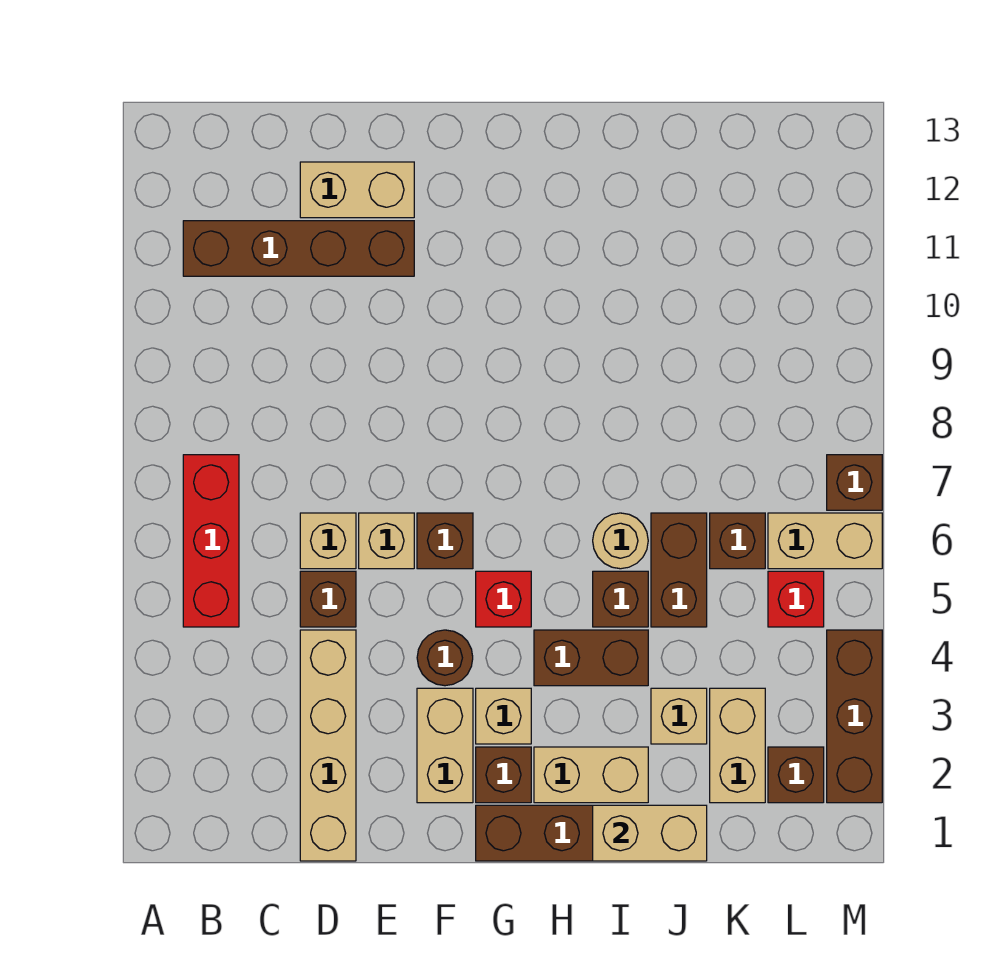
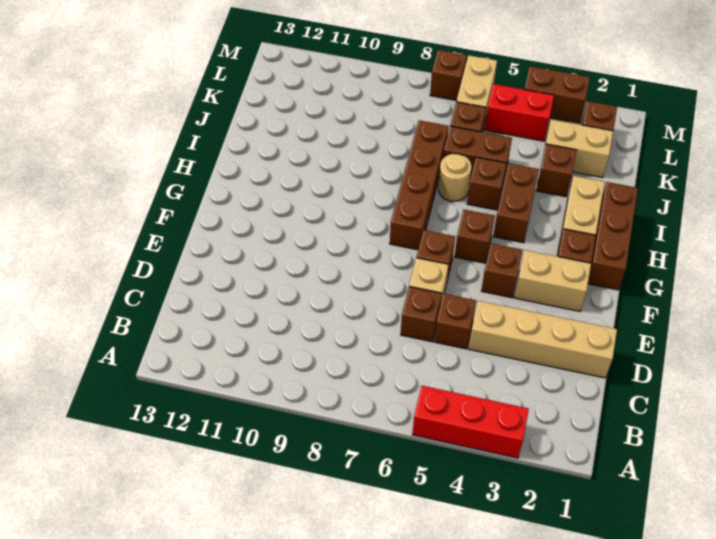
red brick B5:B7 level 1 -> red brick A3:A5 level 1
brown brick B11:E11 level 1 -> brown brick G7:J7 level 1
tan brick D6 level 1 -> brown brick D6 level 1
tan brick D12:E12 level 1 -> none
brown round brick F4 level 1 -> brown brick F4 level 1
tan brick G3 level 1 -> none
red brick G5 level 1 -> brown brick G5 level 1
tan brick I1:J1 level 2 -> none
tan brick J3 level 1 -> brown brick J3 level 1
red brick L5 level 1 -> red brick L4:L5 level 1
brown brick M2:M4 level 1 -> brown brick M3:M4 level 1

